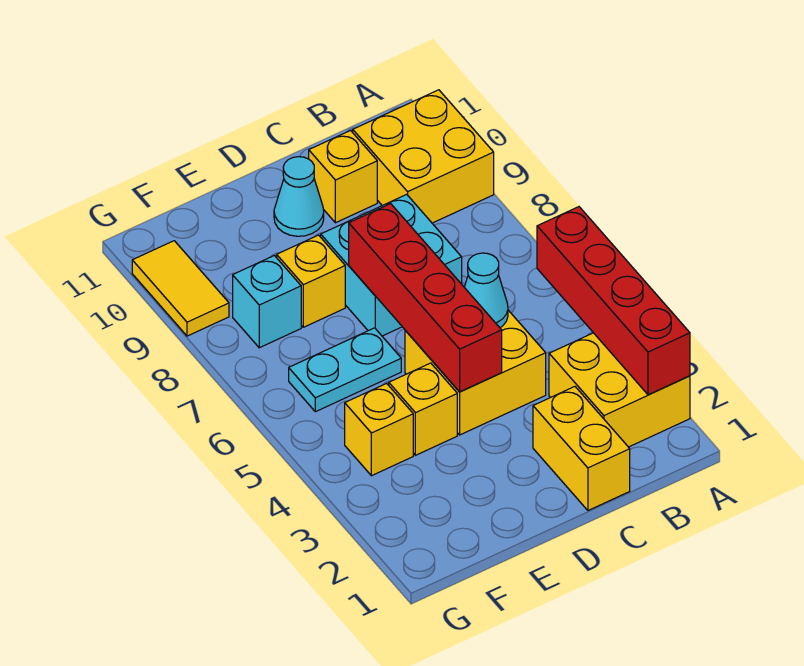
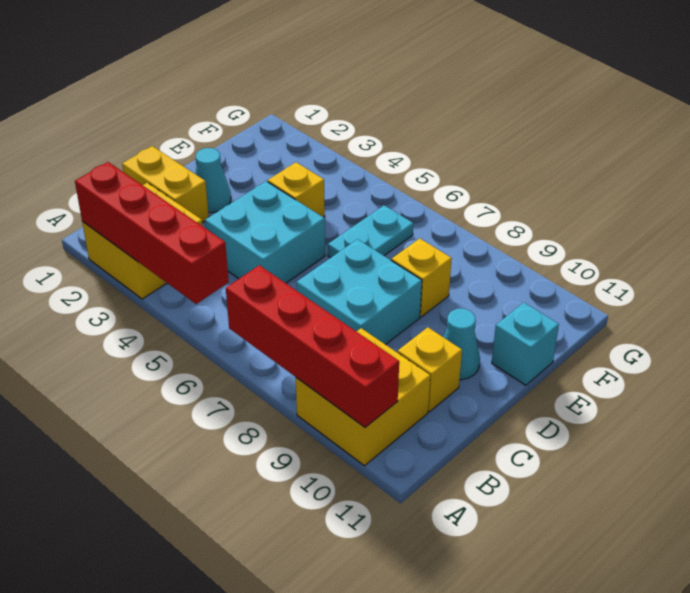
yellow brick C4:D5 level 1 -> cyan brick C4:D5 level 1
cyan cone C5 level 2 -> cyan cone D2 level 1
red brick D4:D7 level 2 -> red brick A7:A10 level 2
yellow brick F4 level 1 -> none
cyan brick F8 level 1 -> cyan brick E11 level 1
yellow tile G9:G10 level 1 -> none

